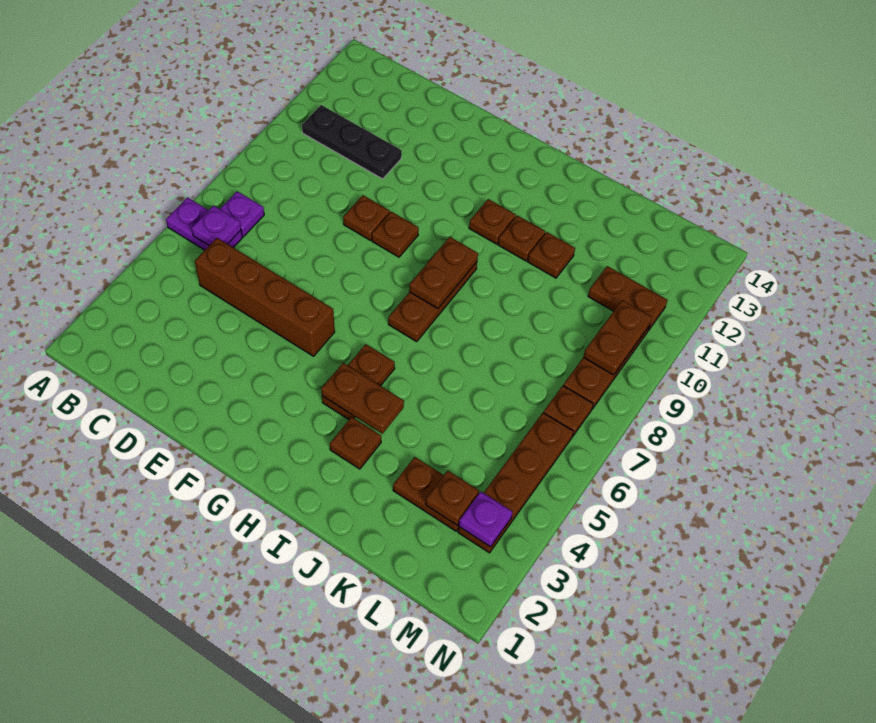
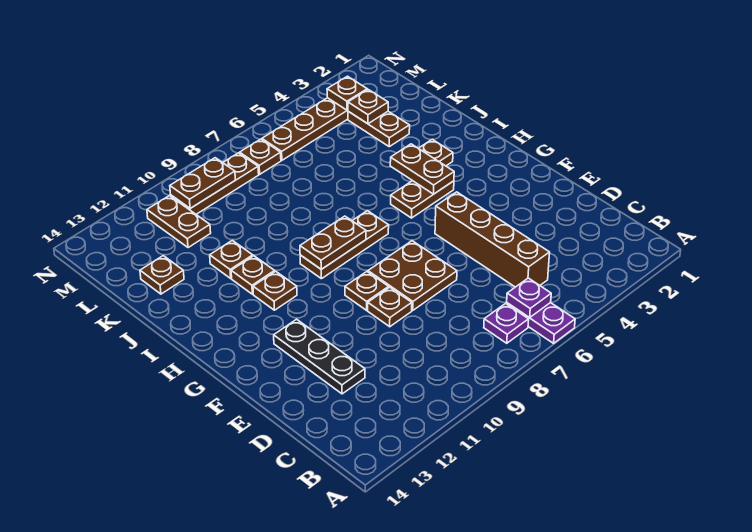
black plate B11:D11 level 1 -> black plate D12:F12 level 1
none -> brown plate E7:F8 level 1
none -> brown plate K13 level 1
purple plate M3 level 2 -> brown plate M3 level 2

